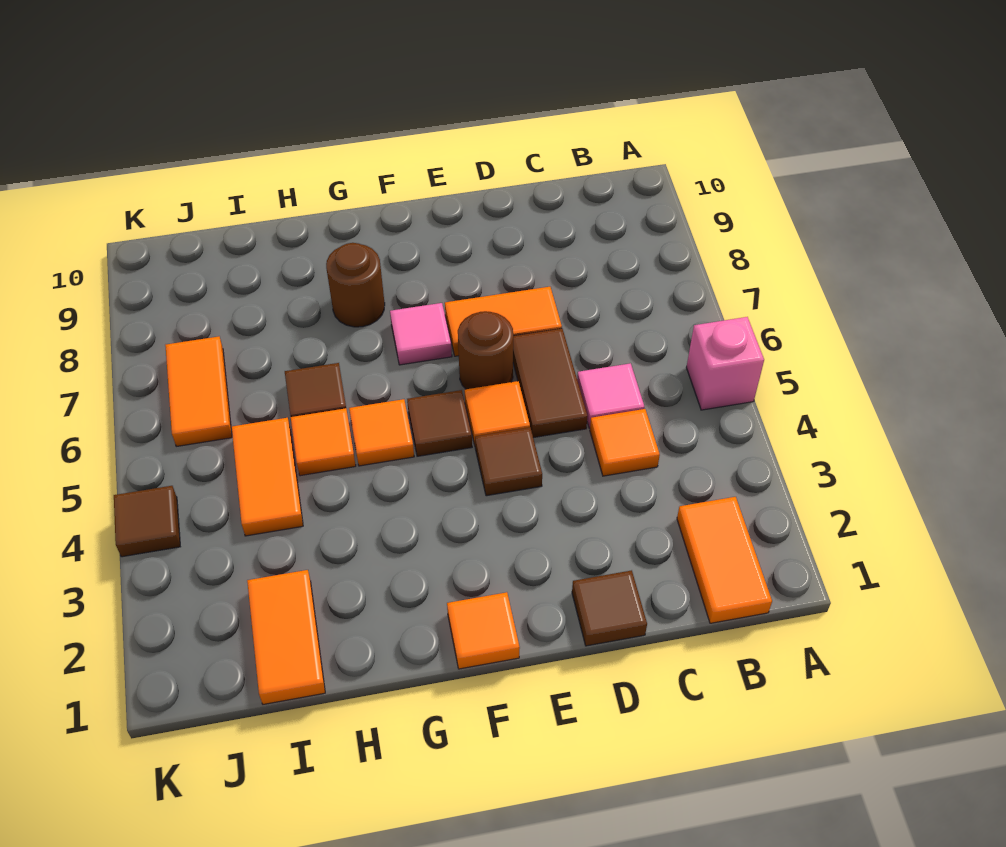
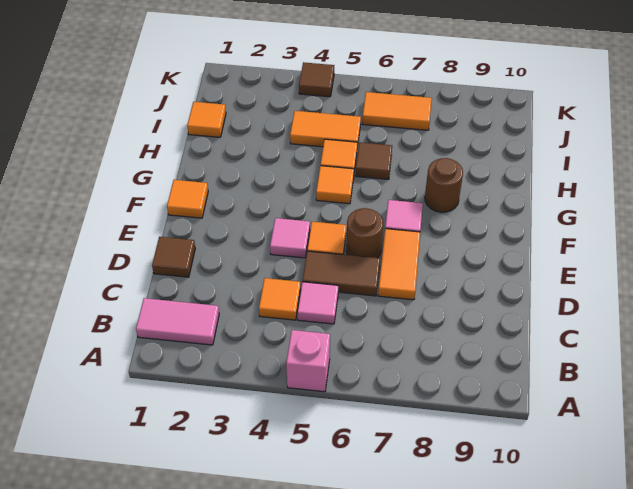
orange tile B1:B2 level 1 -> pink tile B1:B2 level 1
brown tile E4 level 1 -> pink tile E4 level 1
brown tile F5 level 1 -> none
orange tile I1:I2 level 1 -> orange tile I1 level 1

